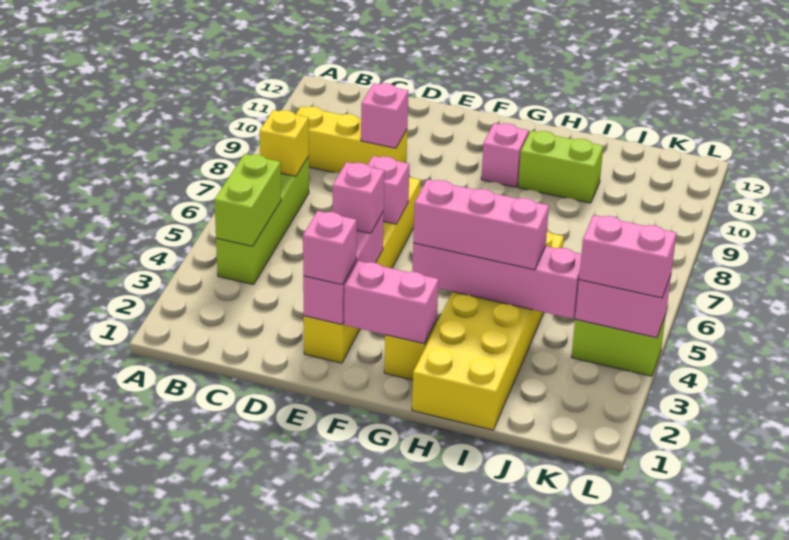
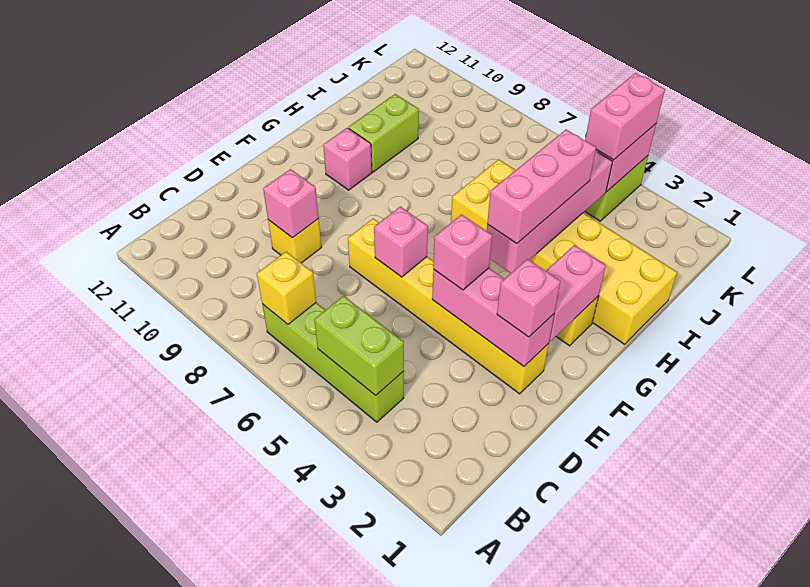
yellow brick B9:D9 level 1 -> yellow brick D9 level 1

